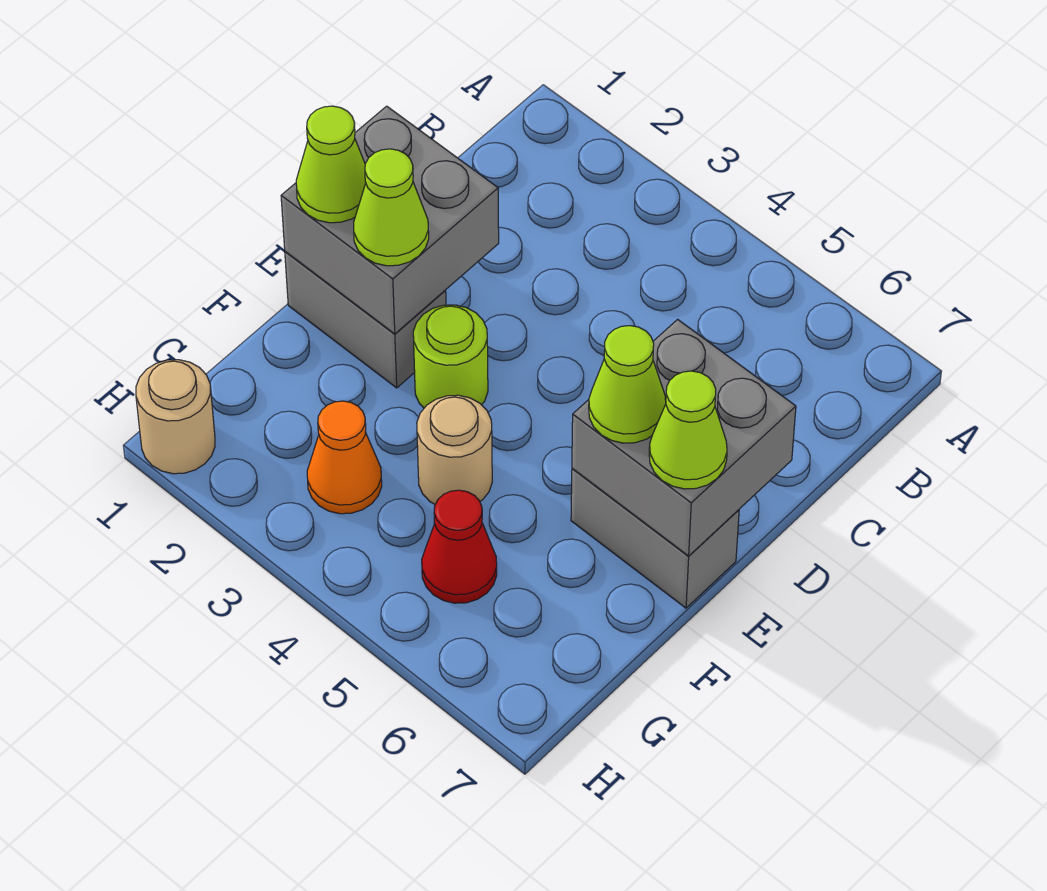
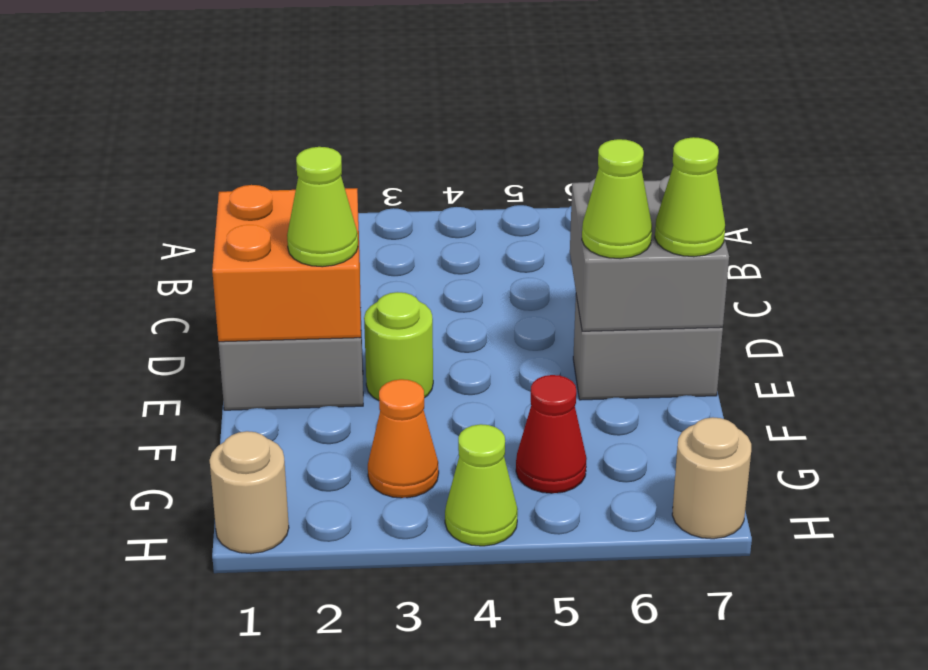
grey brick D1:E2 level 2 -> orange brick D1:E2 level 2
lime cone E1 level 3 -> lime cone H4 level 1
tan round brick F4 level 1 -> tan round brick H7 level 1

